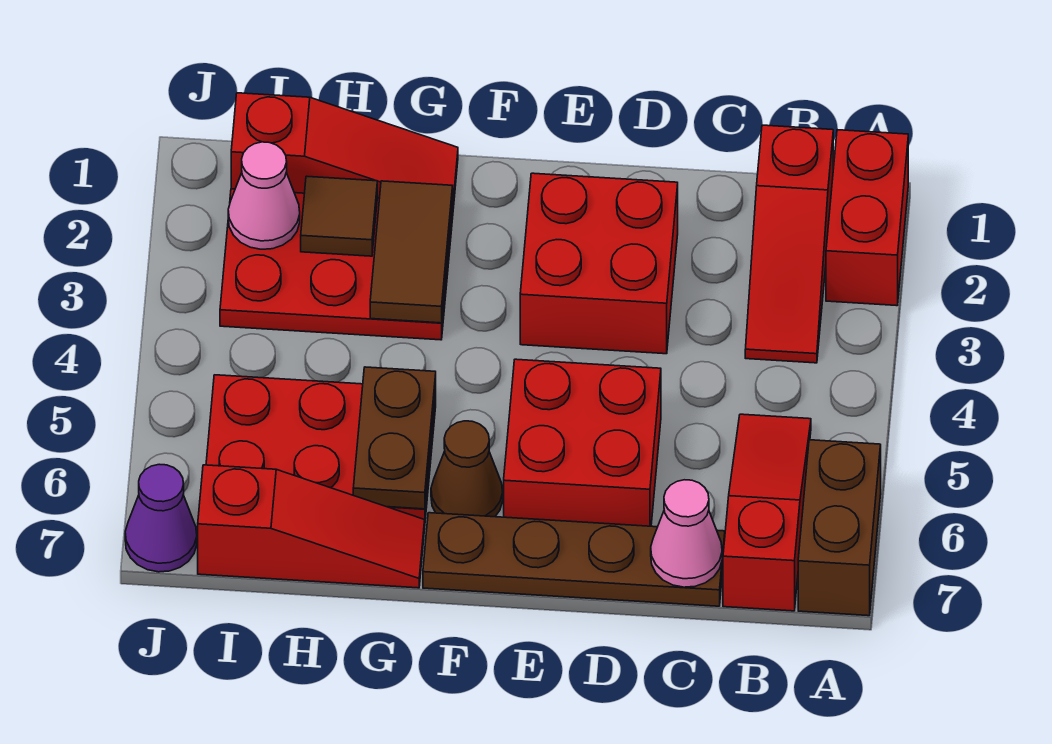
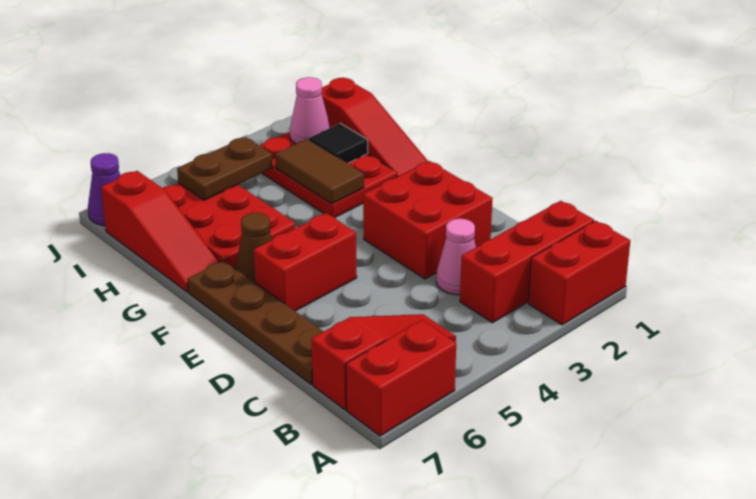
brown brick A6:A7 level 1 -> red brick A6:A7 level 1
red slope B1:B3 level 1 top 1 -> red brick B1:B3 level 1
pink cone C7 level 2 -> pink cone C3 level 1
red brick D5:E6 level 1 -> red brick E5:E6 level 1
brown tile G2:G3 level 2 -> brown tile G3:H3 level 2
brown plate G5:G6 level 2 -> brown plate I4:I5 level 2
brown tile H2 level 2 -> black tile H2 level 2

